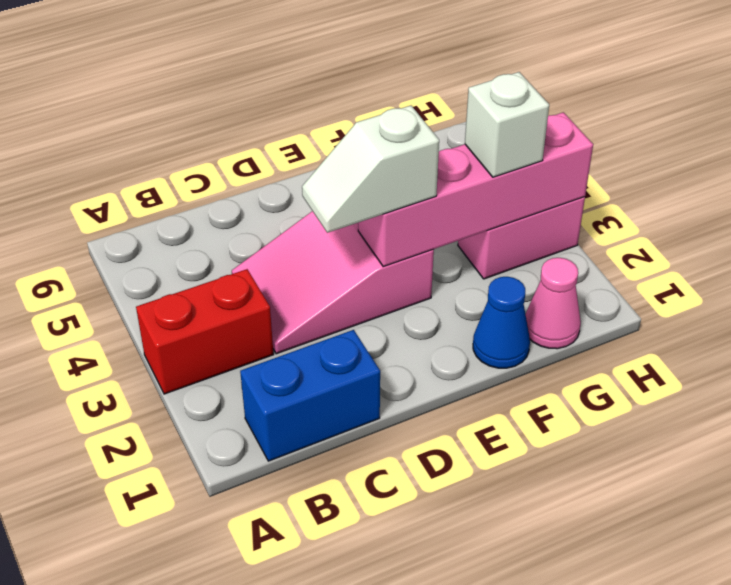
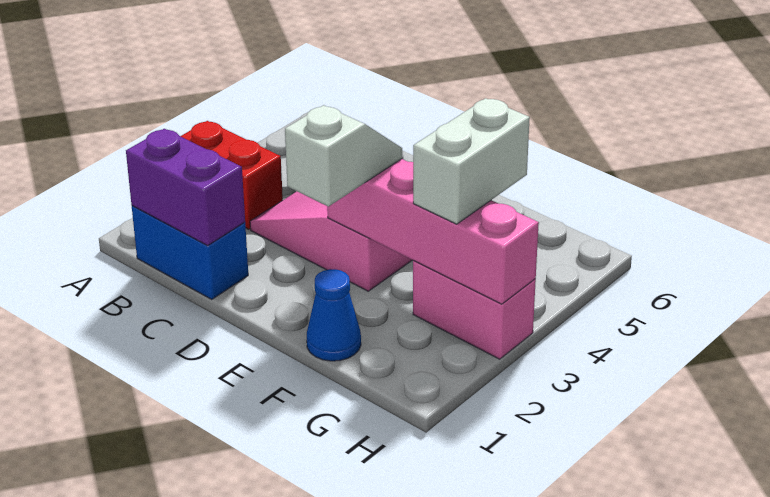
none -> purple brick B1:C1 level 2
white slope D3:E3 level 3 top E -> white slope E2:E3 level 3 top 2
pink cone G1 level 1 -> none
white brick G3 level 3 -> white brick G3:G4 level 3

